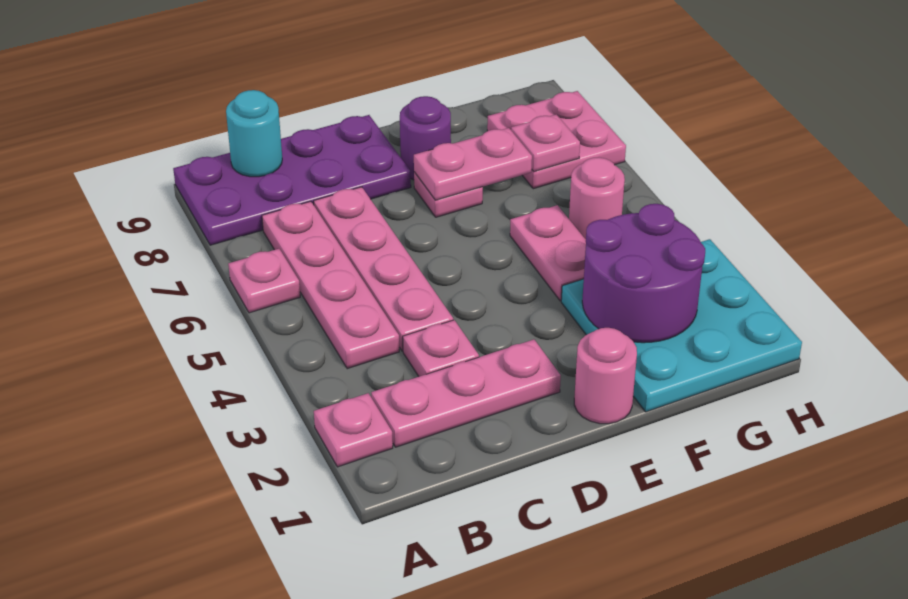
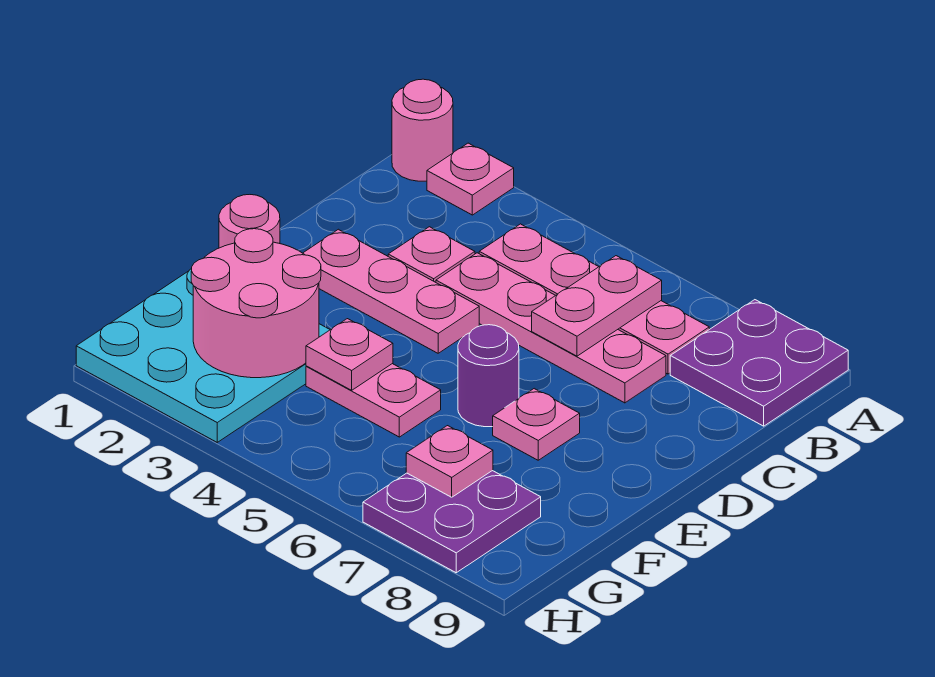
pink plate A6 level 1 -> pink plate F4 level 2
purple plate A8:D9 level 1 -> purple plate A8:B9 level 1
pink plate B2:D2 level 1 -> pink plate D2:D4 level 1
cyan round brick B9 level 2 -> none
pink plate E7:F7 level 2 -> pink plate B6:C6 level 2
purple round brick E8 level 1 -> purple round brick E6 level 1
purple round brick F2:G3 level 2 -> pink round brick F2:G3 level 2
pink round brick G5 level 1 -> pink round brick A1 level 1
pink plate G7:H8 level 1 -> purple plate G7:H8 level 1

